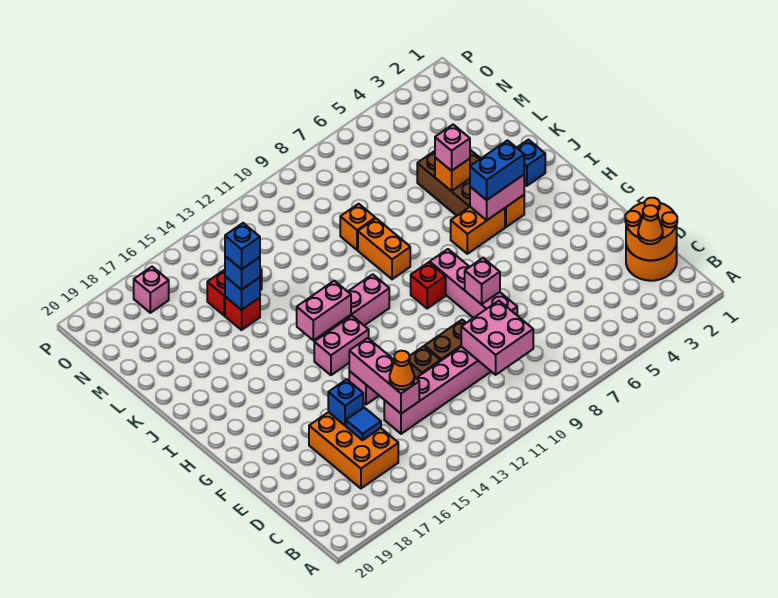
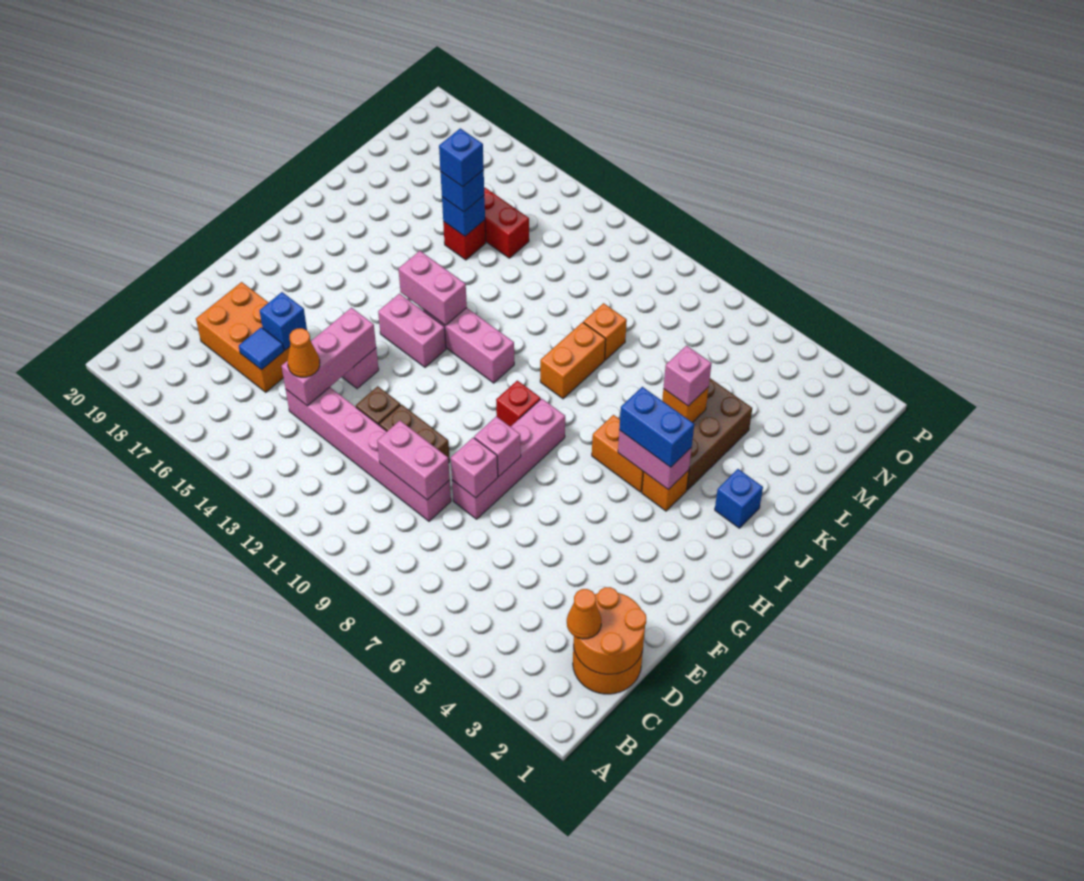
pink brick C9:D10 level 2 -> pink brick D9:D10 level 2
orange brick C16:E17 level 1 -> orange brick D16:E18 level 1
pink brick O17 level 1 -> pink brick E8 level 2

